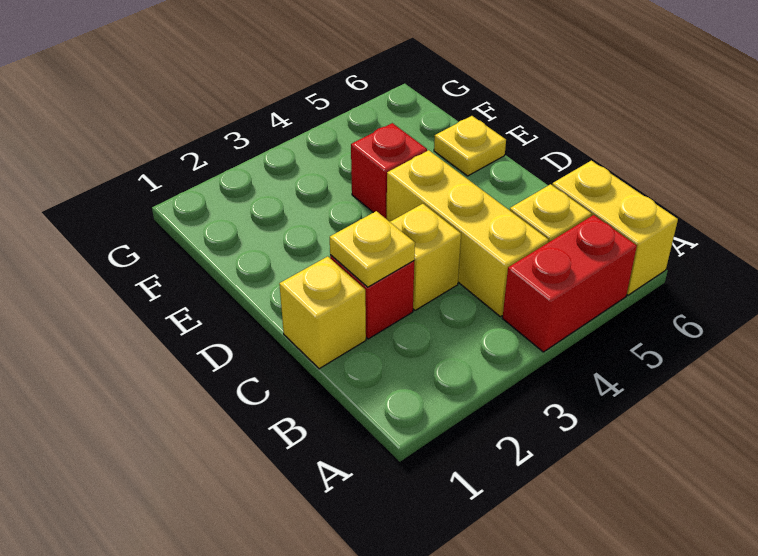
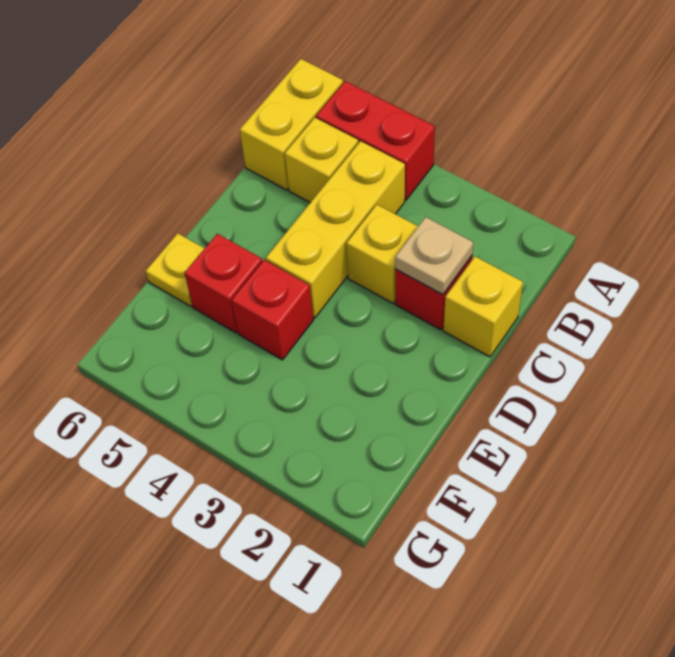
yellow plate C2 level 2 -> tan plate C2 level 2
none -> red brick E5 level 1

